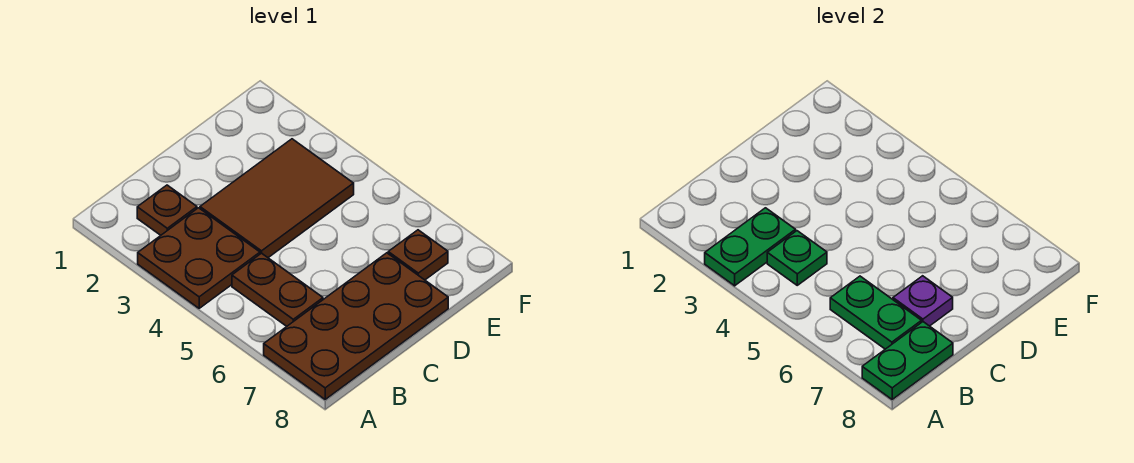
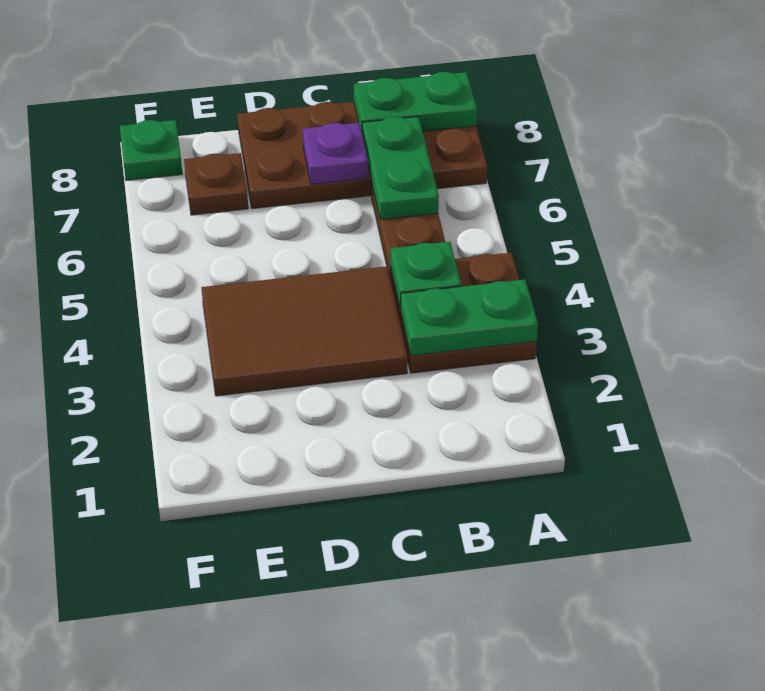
brown plate B2 level 1 -> none
none -> green plate F8 level 1

